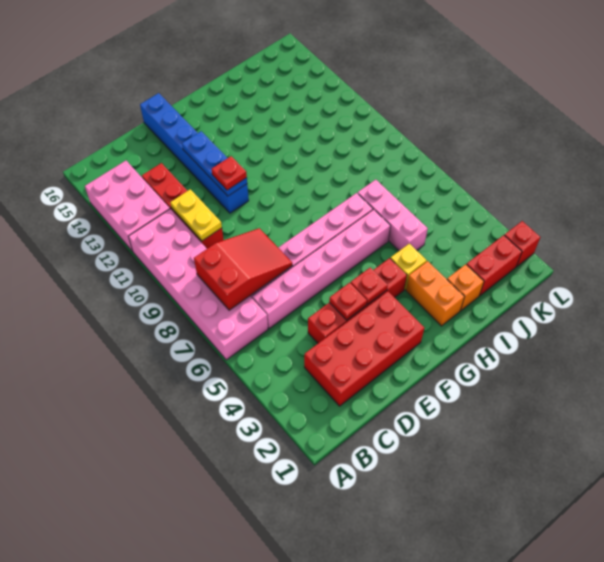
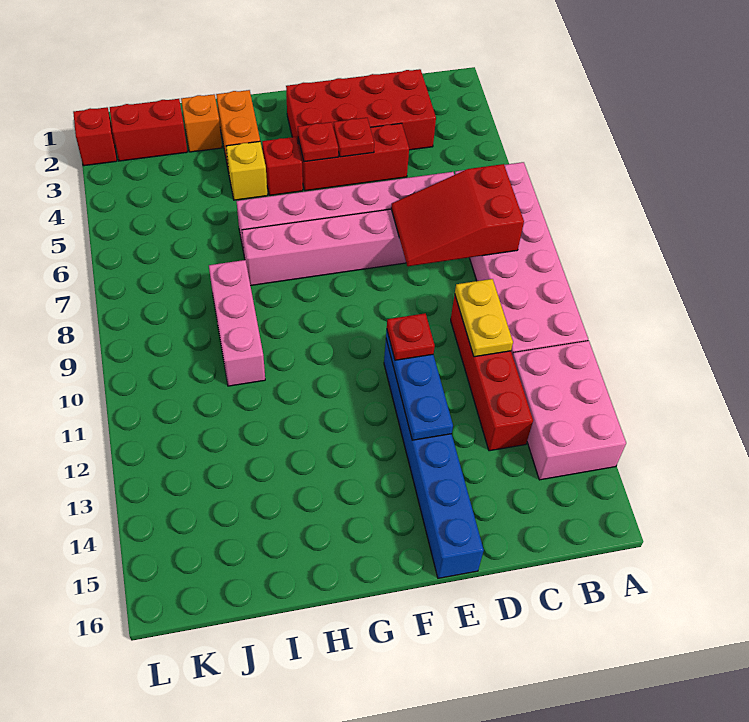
pink brick I5:I7 level 1 -> pink brick I8:I10 level 1

